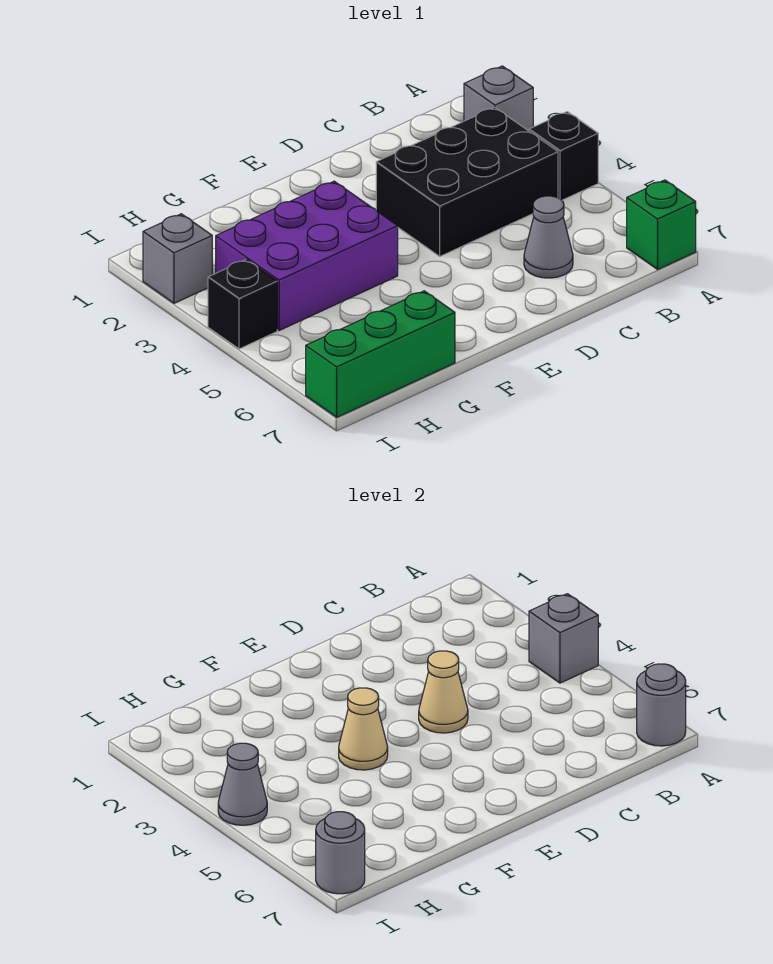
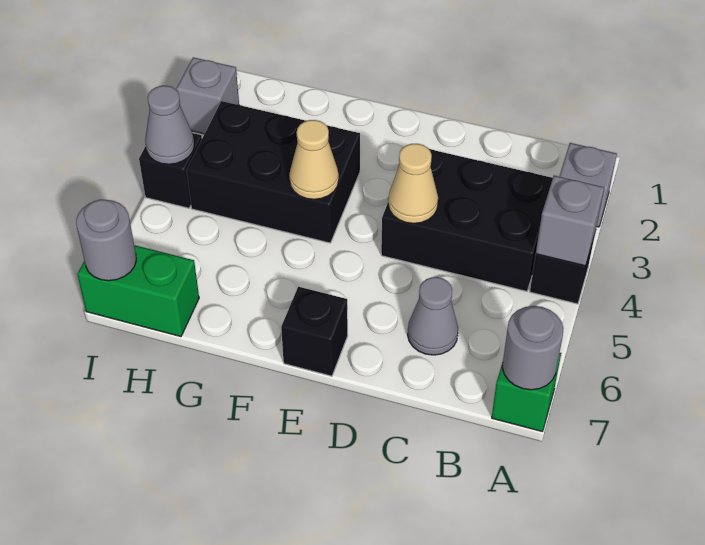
none -> black brick E7 level 1
purple brick F3:H4 level 1 -> black brick F3:H4 level 1
green brick G7:I7 level 1 -> green brick H7:I7 level 1

